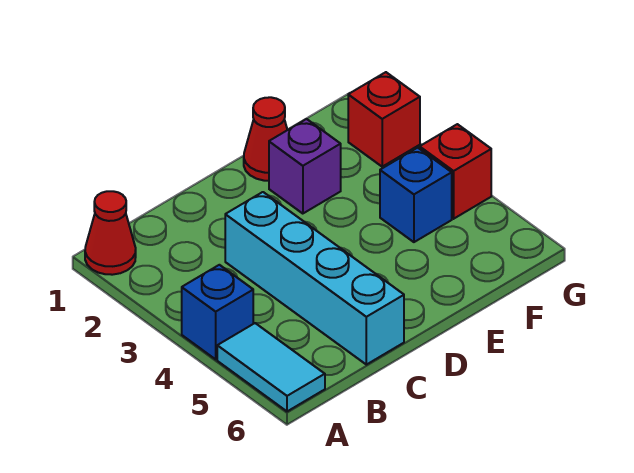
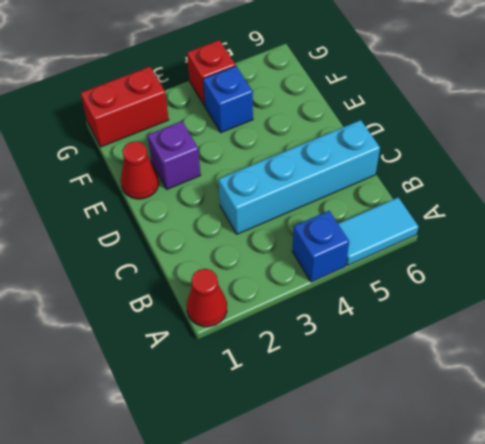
red brick G2 level 1 -> red brick G1:G2 level 1

